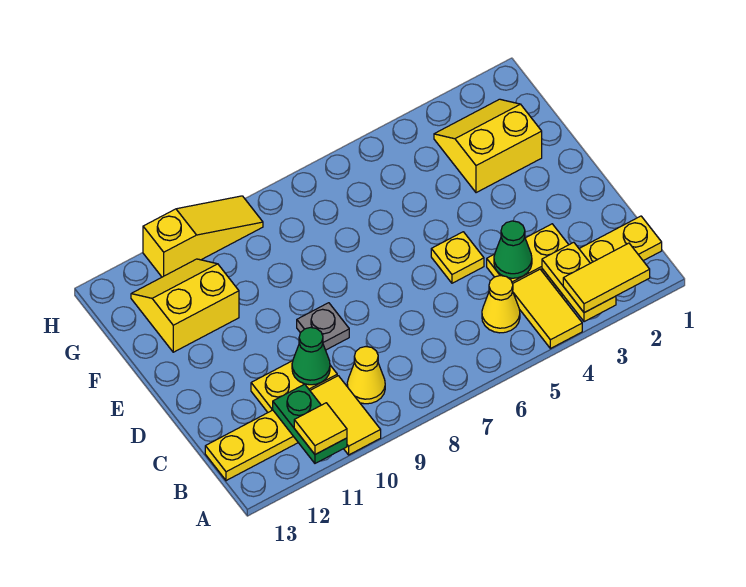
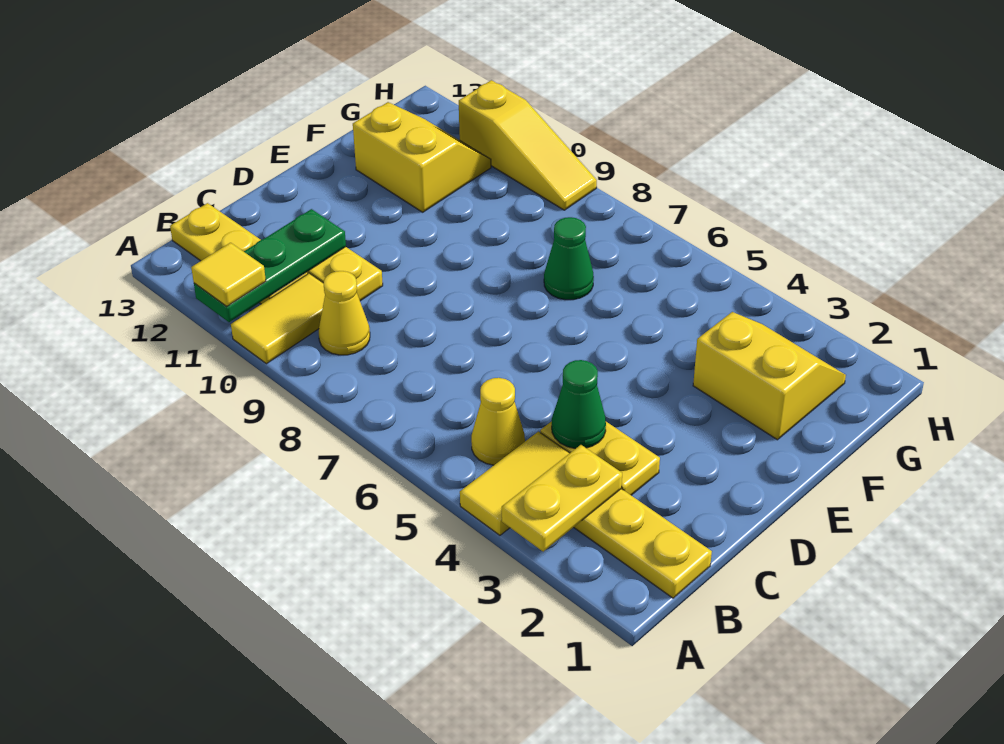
yellow tile A2:A3 level 3 -> none
green plate A11:B11 level 2 -> green plate A11:C11 level 2
green cone C10 level 2 -> green cone F7 level 1
yellow plate D5 level 1 -> none
grey plate D9 level 1 -> none

